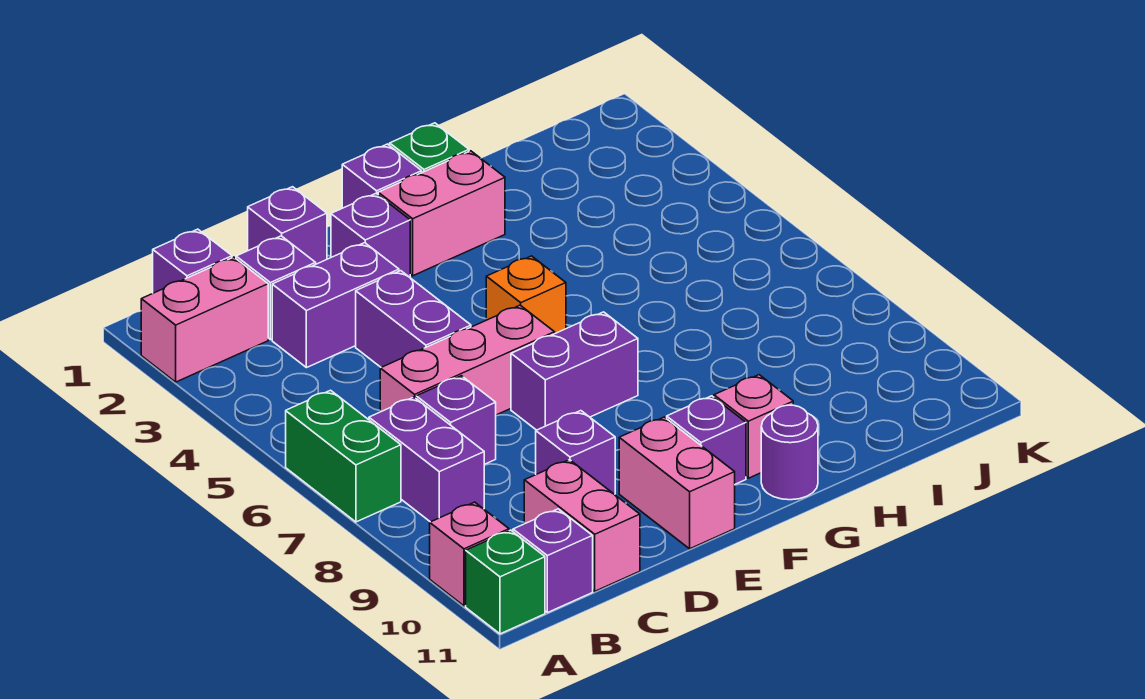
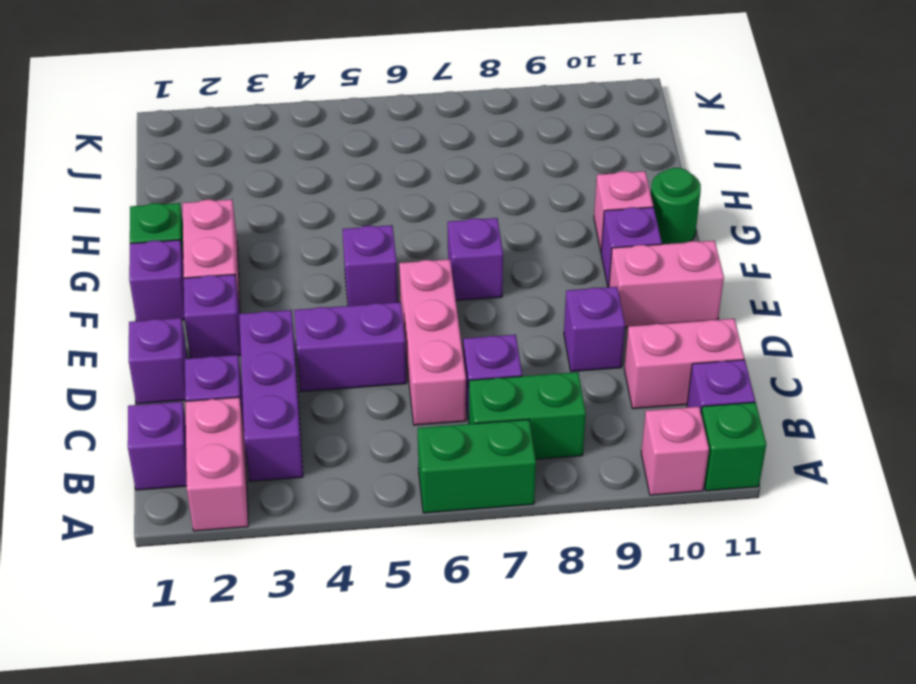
purple brick B7:B8 level 1 -> green brick B7:B8 level 1
purple brick C3:D3 level 1 -> purple brick B3:D3 level 1
purple brick E7:F7 level 1 -> purple brick F7 level 1
orange brick F5 level 1 -> purple brick F5 level 1
purple round brick G11 level 1 -> green round brick G11 level 1

